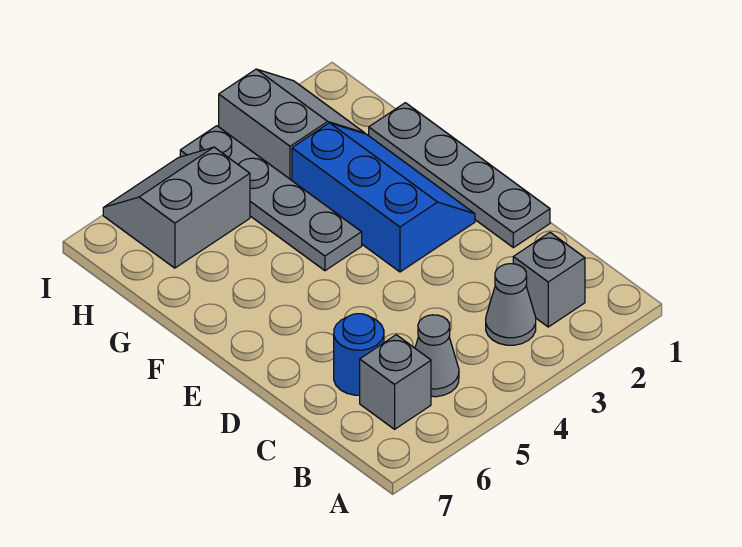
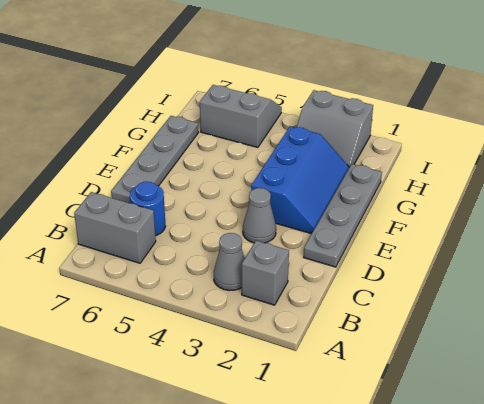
grey cone B5 level 1 -> grey cone D3 level 1
grey brick B6 level 1 -> grey brick B6:B7 level 1
grey plate F4:I4 level 1 -> grey plate D7:G7 level 1
grey slope H2:I3 level 1 top 3 -> grey slope H2:I3 level 1 top I

